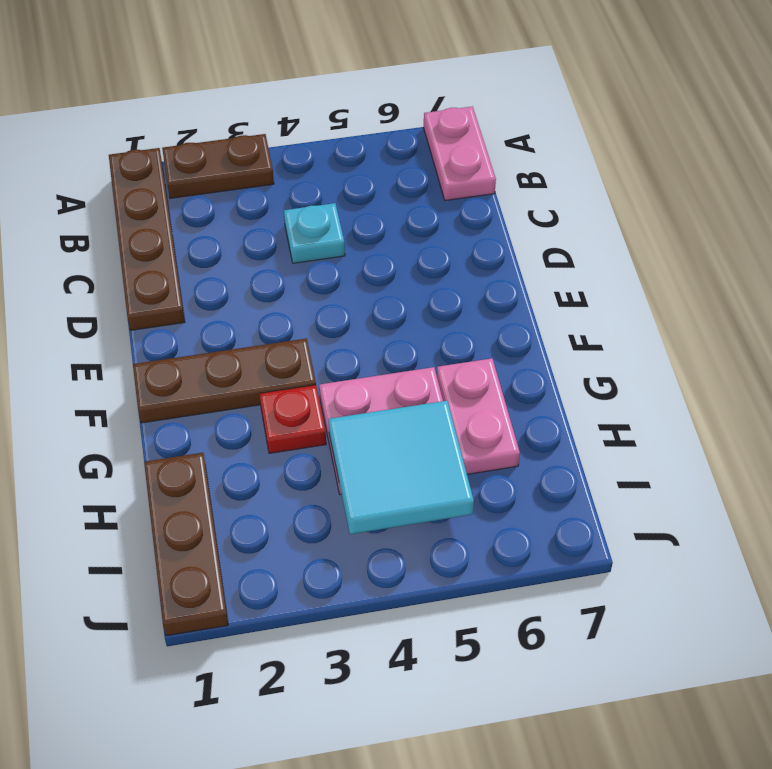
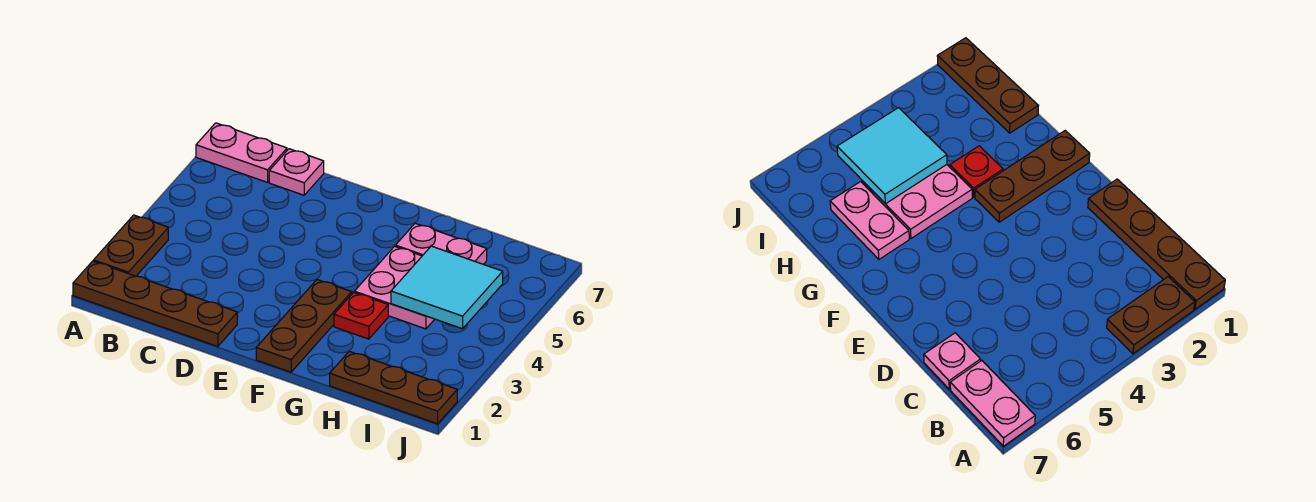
cyan plate C4 level 1 -> none
none -> pink plate C7 level 1

